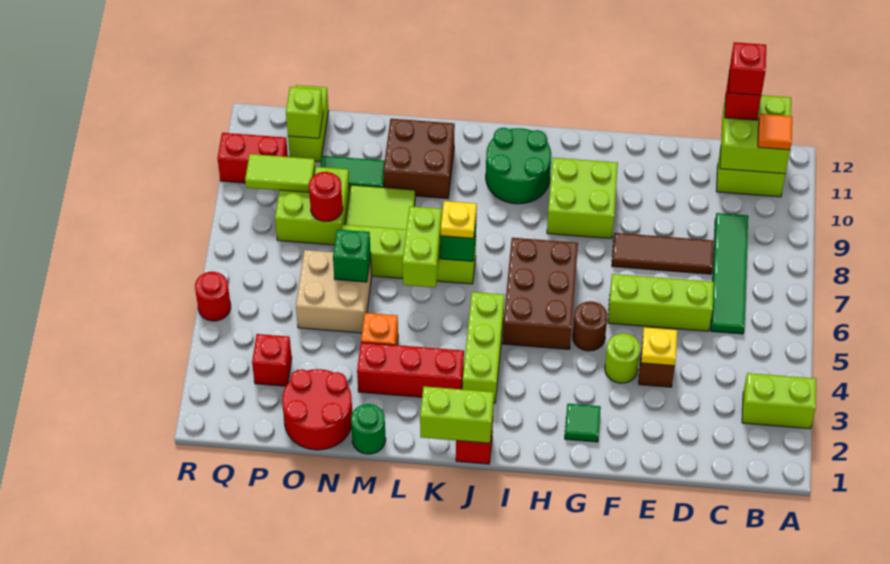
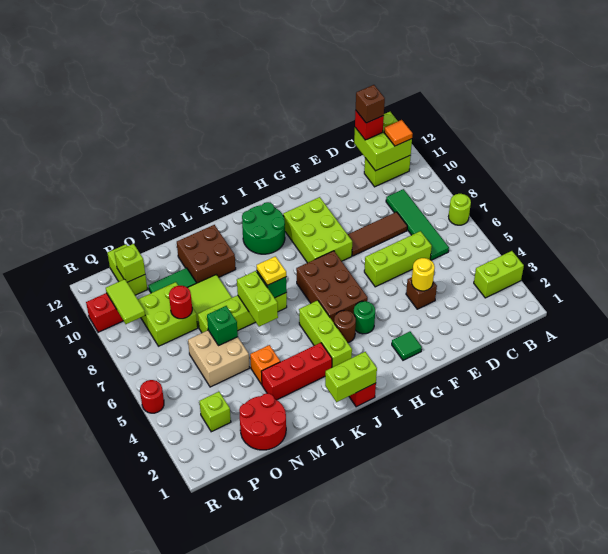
red brick C12 level 4 -> brown brick C12 level 4
yellow plate E4 level 2 -> yellow round brick E4 level 2
lime round brick F4 level 1 -> lime round brick A7 level 1
brown round brick G5 level 1 -> brown round brick I4 level 1
lime brick G9:H10 level 1 -> lime brick G8:H10 level 1
green round brick M1 level 1 -> green round brick H4 level 1
red brick P3 level 1 -> lime brick P3 level 1
lime tile P9:Q9 level 2 -> lime tile Q9:Q10 level 2

